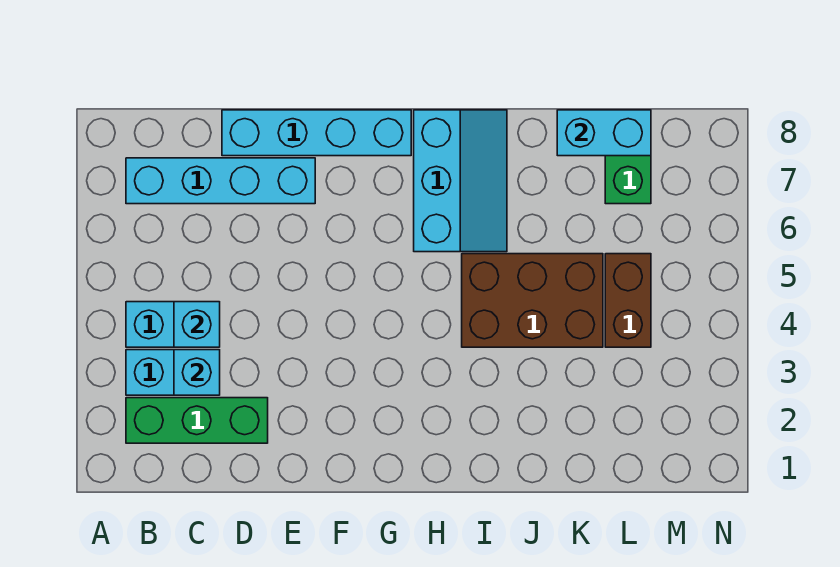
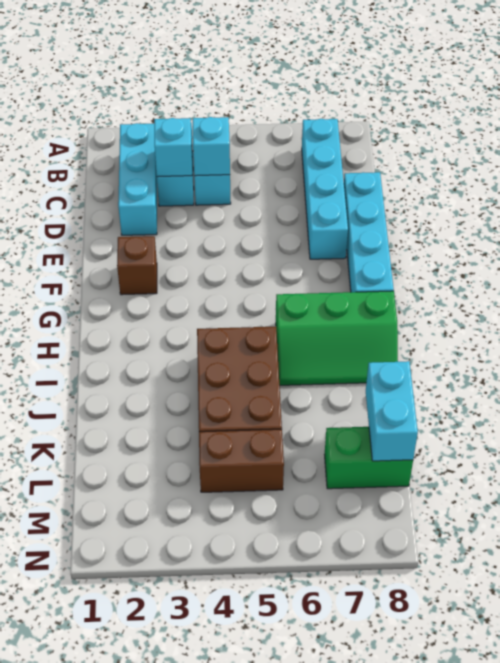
green brick B2:D2 level 1 -> cyan brick B2:D2 level 1
none -> brown brick F2 level 1
cyan slope H6:I8 level 1 top H -> green slope H6:I8 level 1 top H

